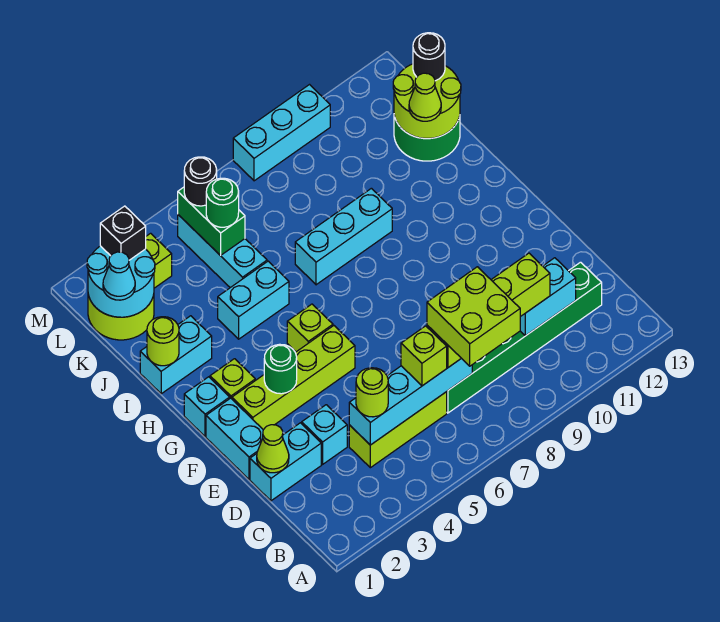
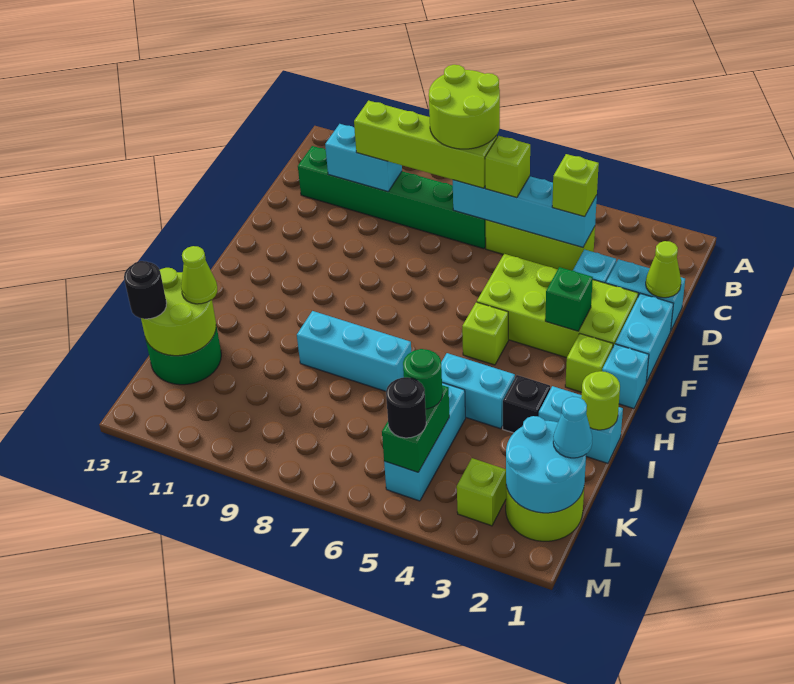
lime brick B7:C8 level 4 -> lime round brick B7:C8 level 4
lime round brick C4 level 3 -> lime brick C4 level 3
lime brick F2:F5 level 1 -> lime brick E2:F5 level 1
green round brick F3 level 2 -> green brick F3 level 2
black brick L2 level 3 -> black brick I3 level 1
cyan brick M8:M10 level 1 -> none

